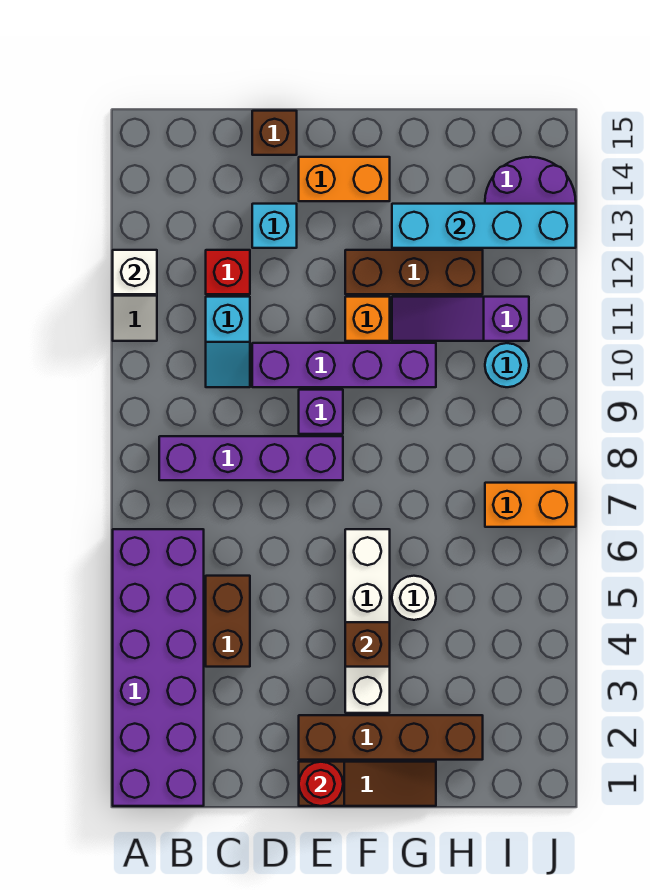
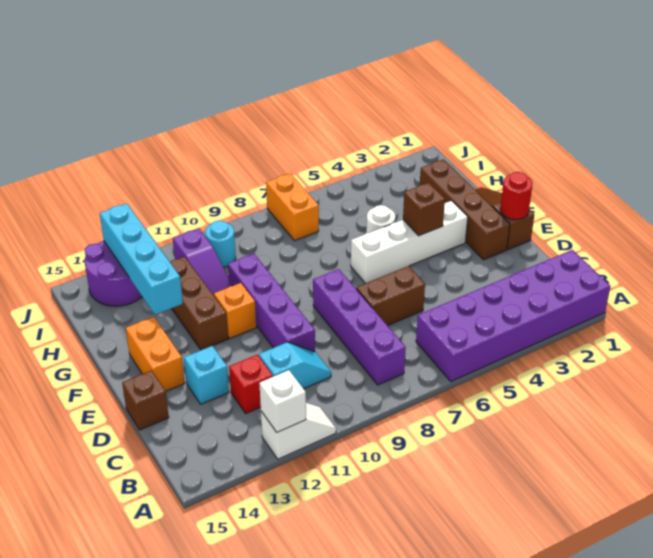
brown brick C4:C5 level 1 -> brown brick D6:D7 level 1
purple brick E9 level 1 -> none

